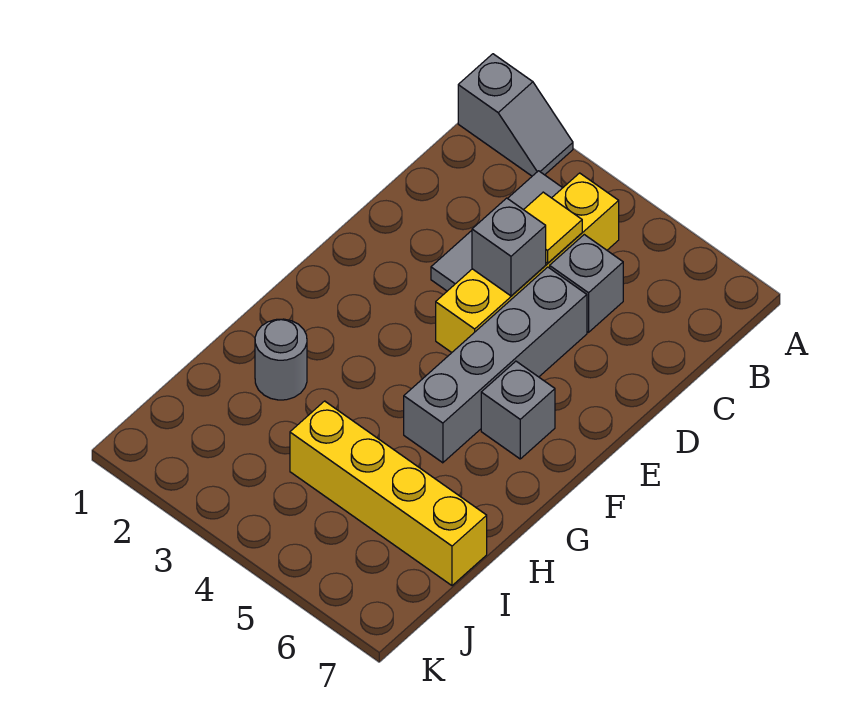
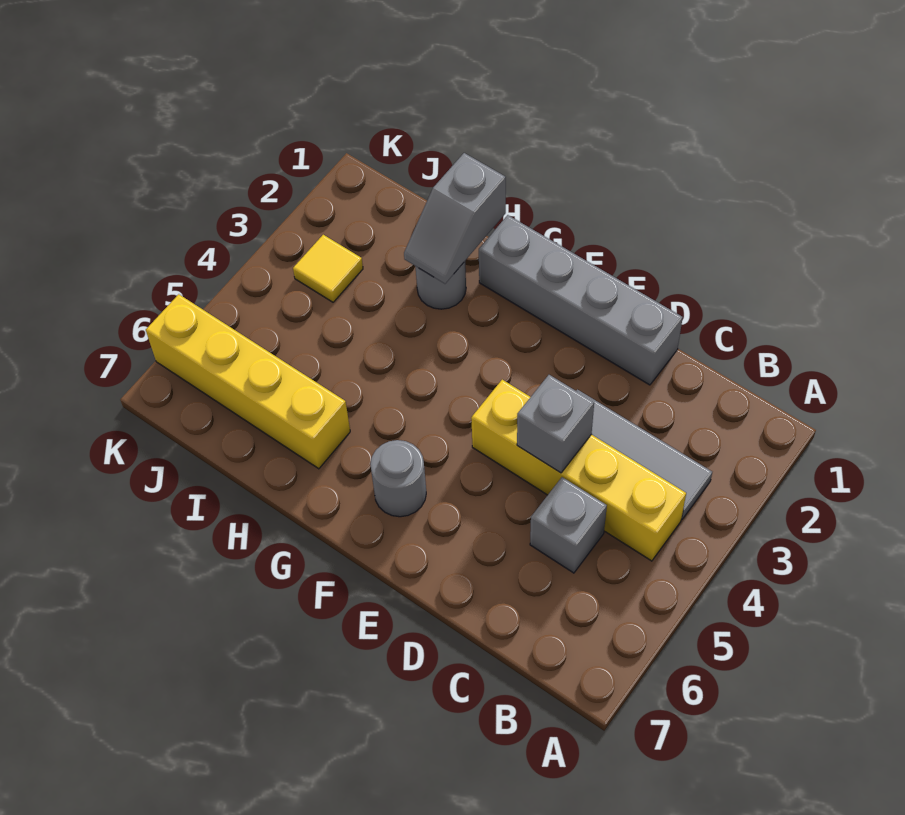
grey slope A1:A2 level 1 top 1 -> grey slope H1:H2 level 2 top 1
yellow tile C4 level 2 -> yellow tile J3 level 1
grey brick D5:G5 level 1 -> grey brick D1:G1 level 1
grey brick F6 level 1 -> grey round brick F6 level 1
yellow brick I4:I7 level 1 -> yellow brick H6:K6 level 1

